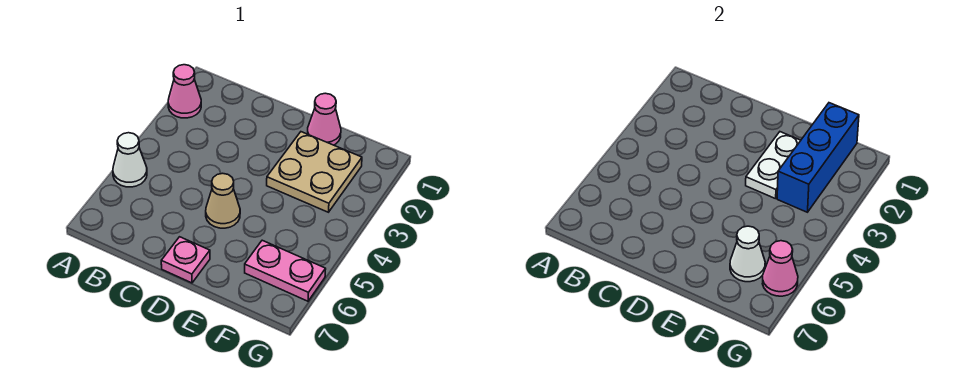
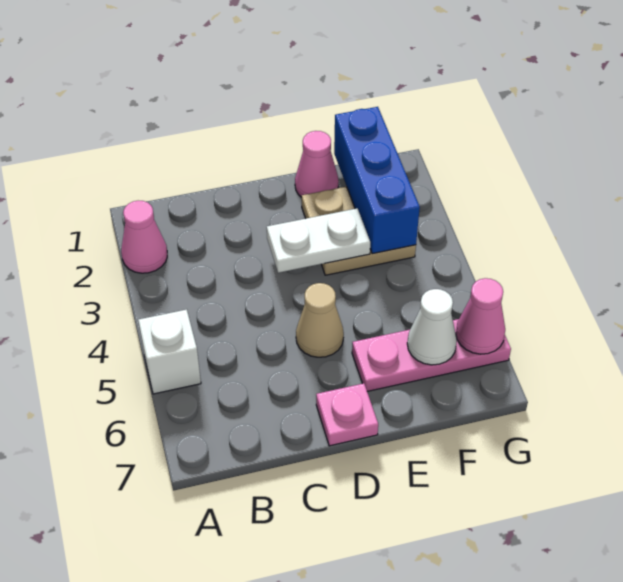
white cone A5 level 1 -> white brick A5 level 1
white plate E2:E3 level 2 -> white plate D3:E3 level 2
pink plate F6:G6 level 1 -> pink plate E6:G6 level 1

